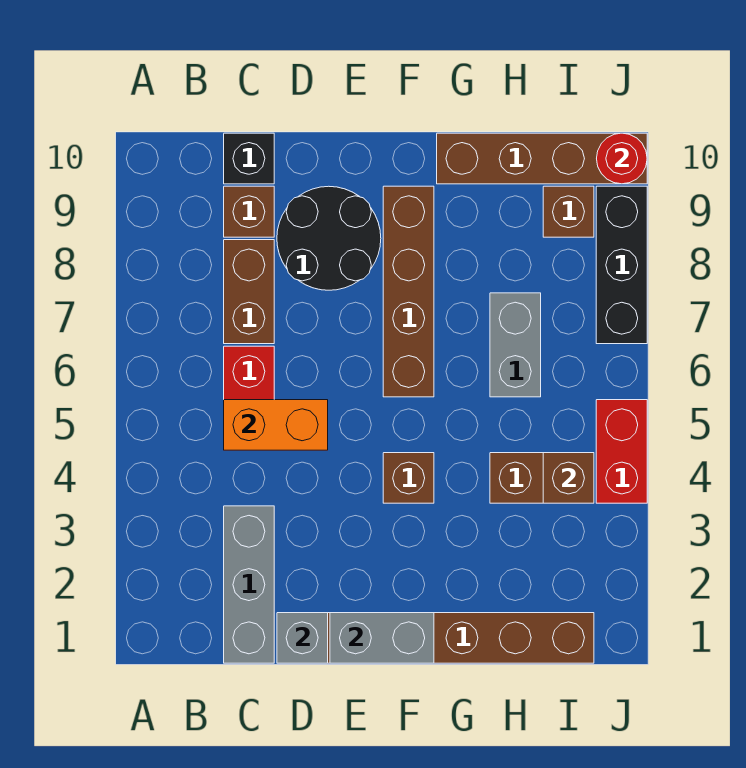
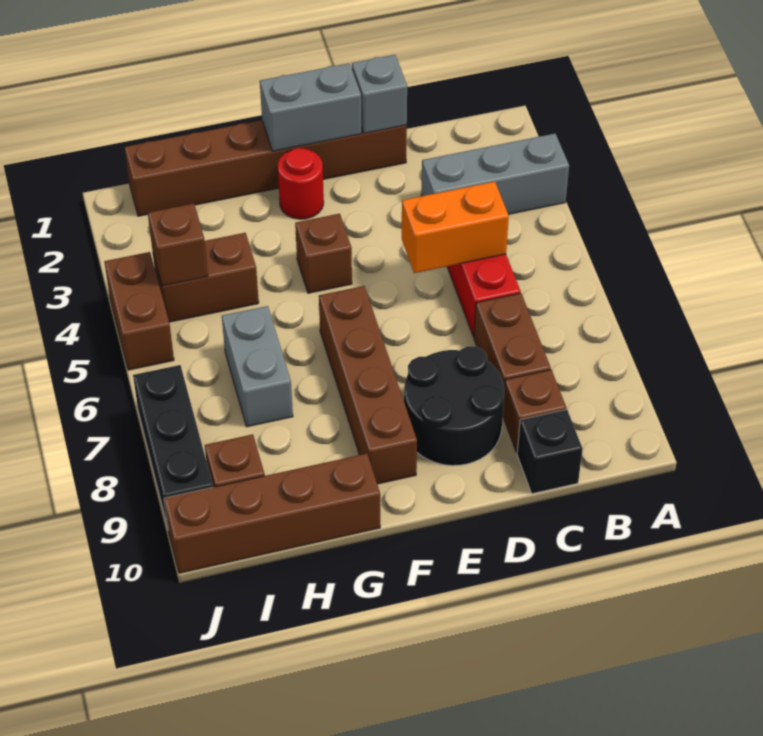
grey brick C1:C3 level 1 -> grey brick A3:C3 level 1
red brick J4:J5 level 1 -> brown brick J4:J5 level 1
red round brick J10 level 2 -> red round brick F2 level 1

